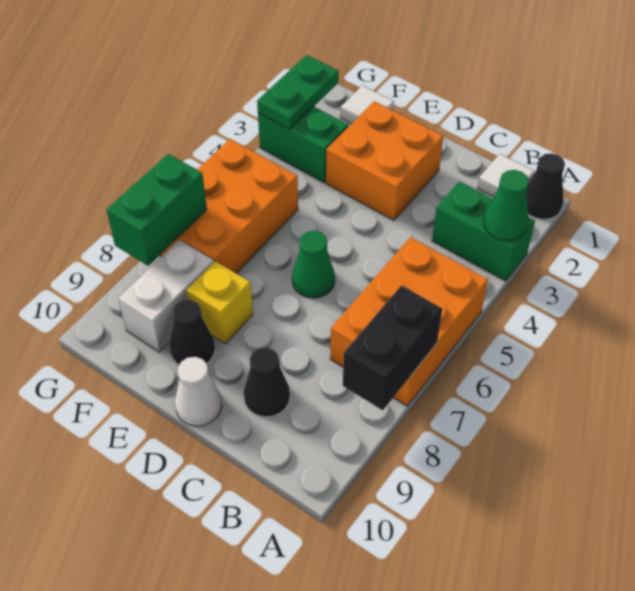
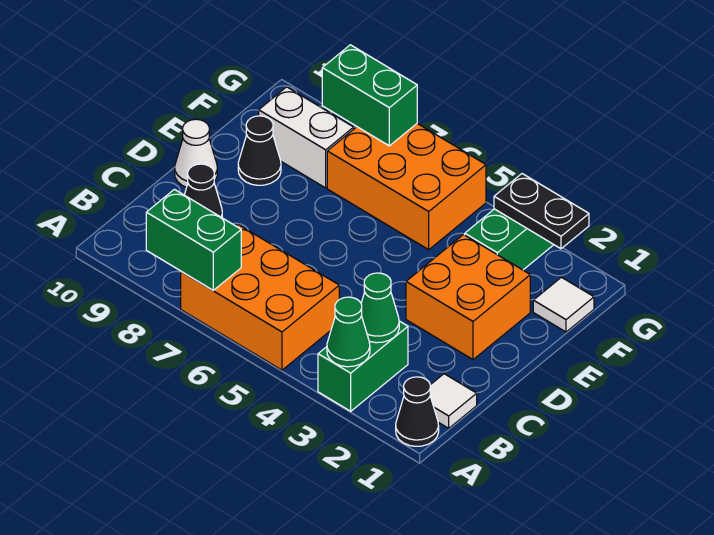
black brick A7:A8 level 2 -> green brick A7:A8 level 2
green cone D6 level 1 -> green cone B3 level 2
yellow brick E8 level 1 -> none
green plate G2:G3 level 2 -> black plate G2:G3 level 2

